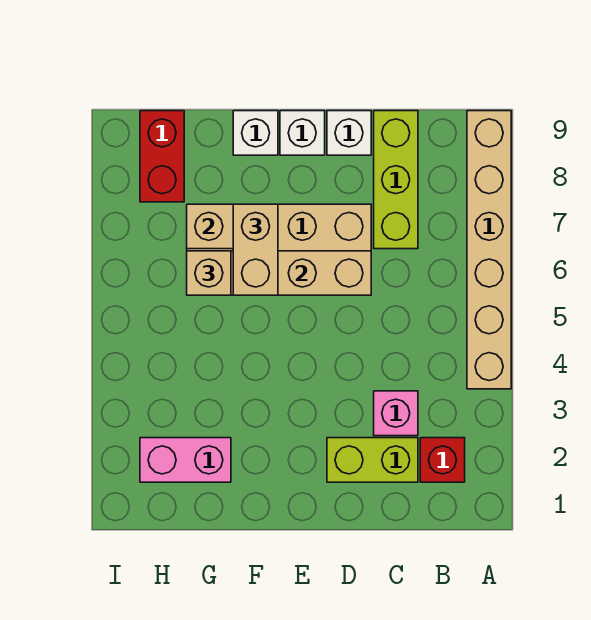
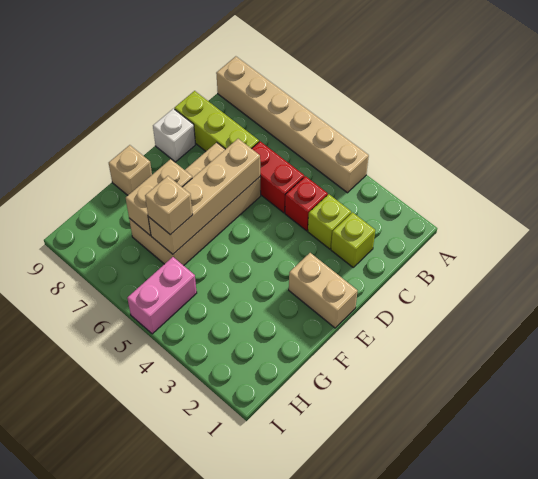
red brick B2 level 1 -> red brick C4 level 1
lime brick C2:D2 level 1 -> lime brick C2 level 1
pink brick C3 level 1 -> lime brick C3 level 1
white brick E9 level 1 -> none
tan brick F6:F7 level 3 -> tan brick E1:E2 level 1
white brick F9 level 1 -> tan brick F9 level 1
pink brick G2:H2 level 1 -> pink brick H5:I5 level 1
red brick H8:H9 level 1 -> red brick C5:C6 level 1

